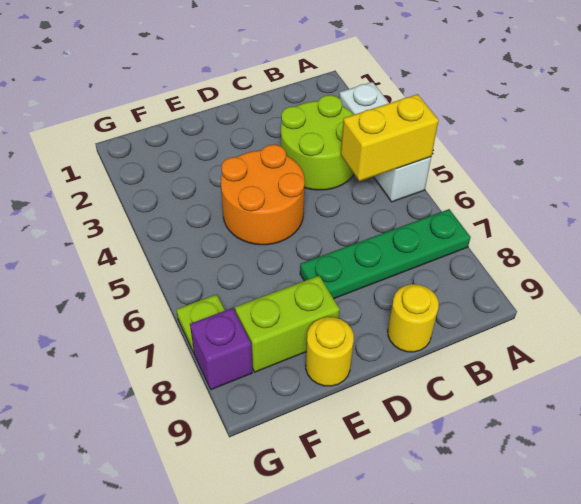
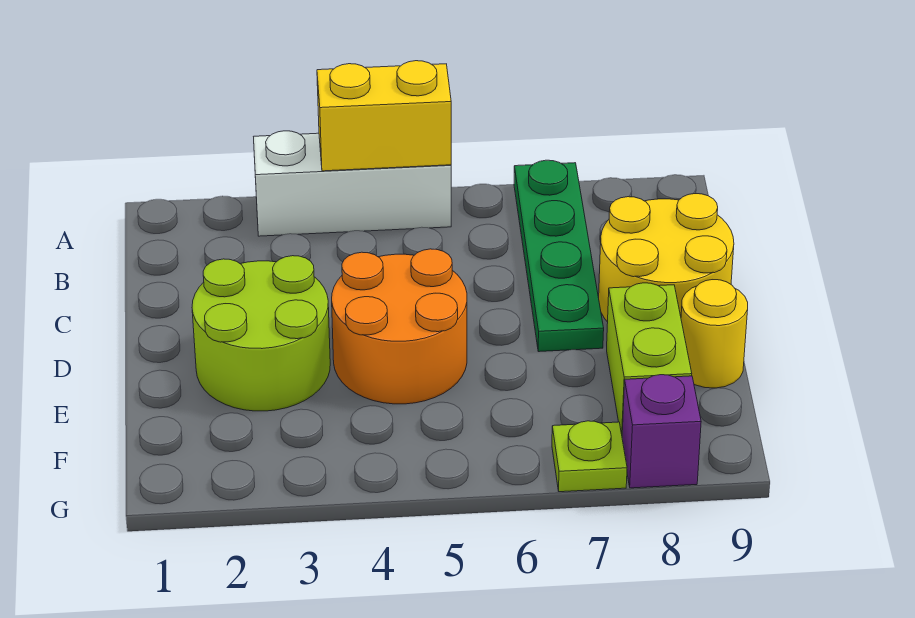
yellow brick A5:B5 level 2 -> yellow brick A4:A5 level 2
lime round brick B3:C4 level 1 -> lime round brick D2:E3 level 1
yellow round brick C9 level 1 -> yellow round brick C8:D9 level 1

